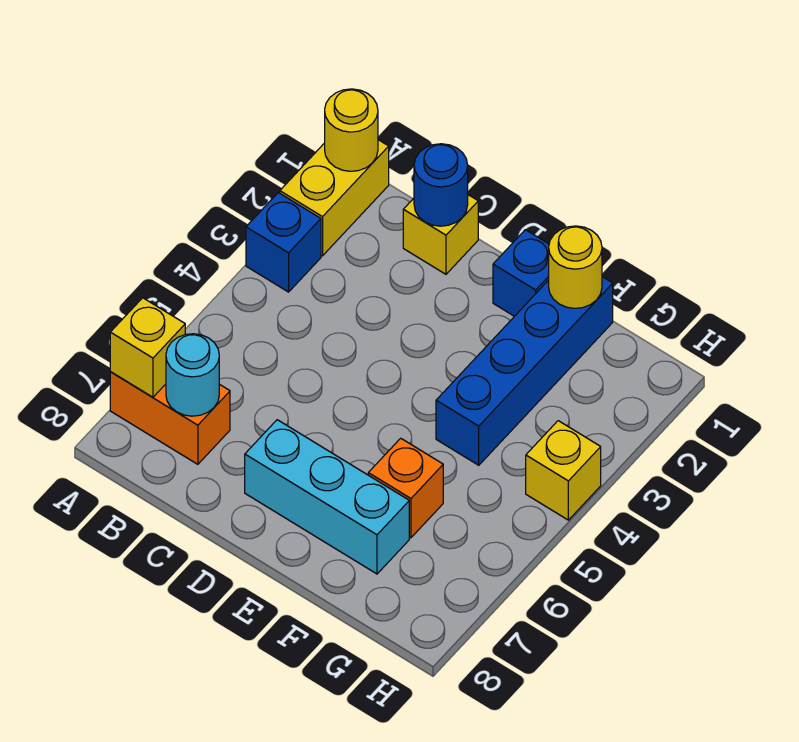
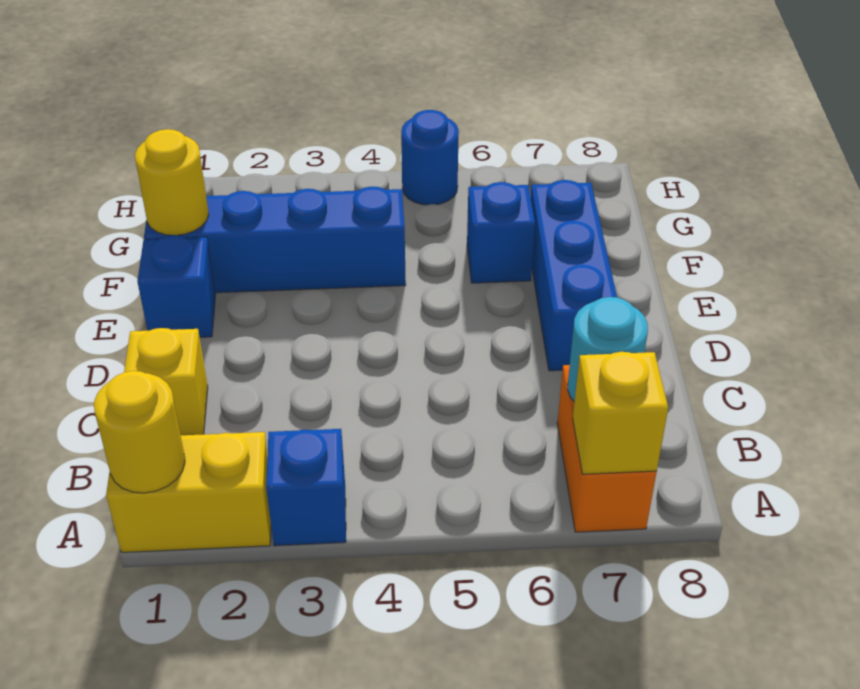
blue round brick C1 level 2 -> blue round brick H5 level 1
cyan brick D7:F7 level 1 -> blue brick D7:F7 level 1
orange brick F6 level 1 -> blue brick F6 level 1
yellow brick H4 level 1 -> none

